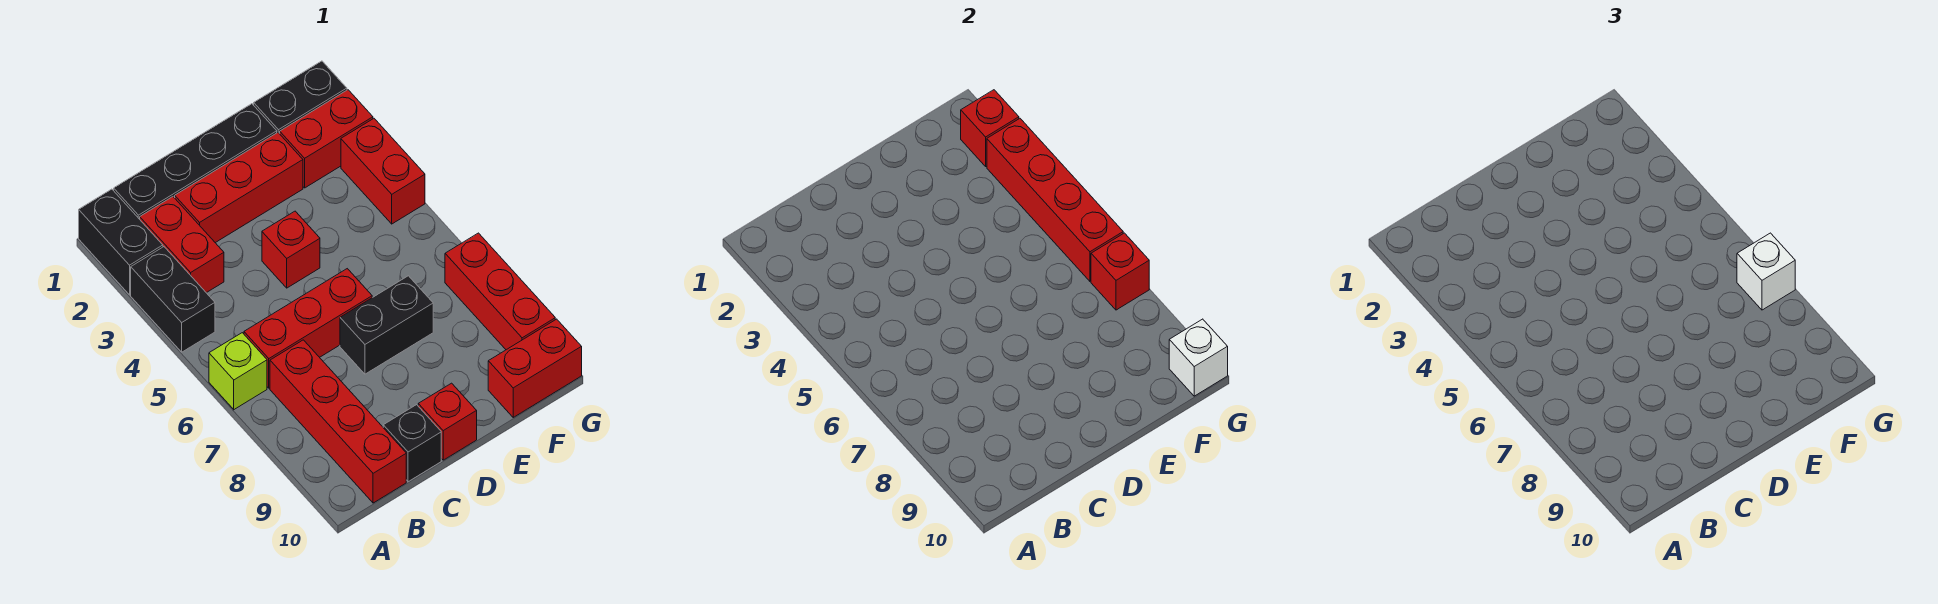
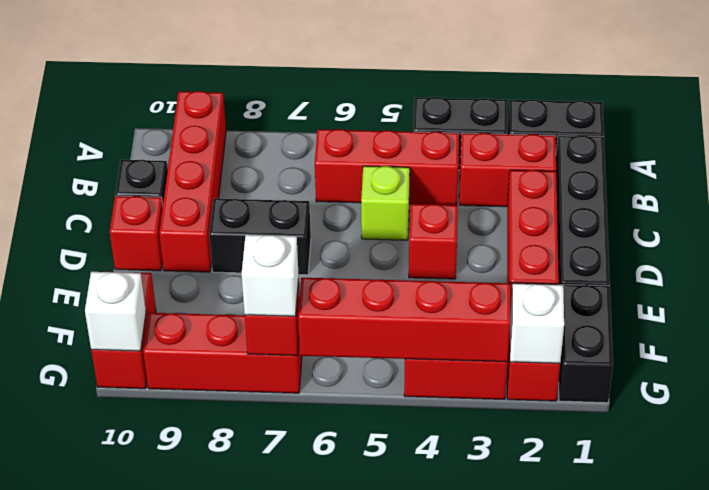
lime brick A6 level 1 -> lime brick C5 level 1
red brick B6:D6 level 1 -> red brick B4:B6 level 1
red brick B7:B10 level 1 -> red brick A9:D9 level 1
black brick D7:E7 level 1 -> black brick D7:D8 level 1
red brick G2 level 2 -> white brick G2 level 2

